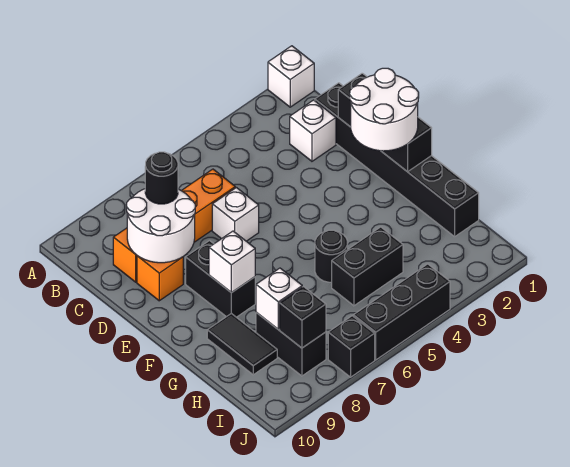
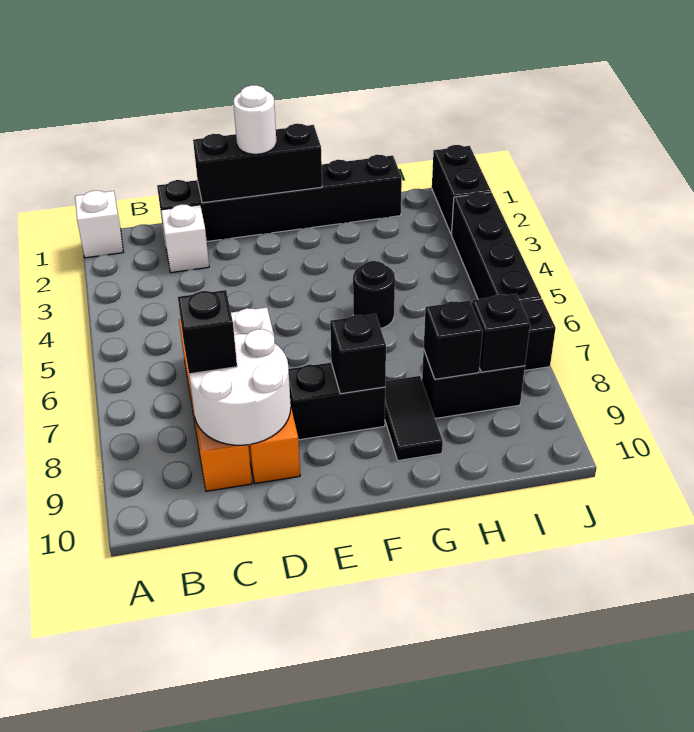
black round brick C8 level 3 -> black brick C8 level 3
white round brick E1:F2 level 3 -> white round brick E1 level 3
white brick F8 level 2 -> black brick F8 level 2
black tile G9:H9 level 1 -> black tile G8:G9 level 1
black brick H4:H5 level 1 -> black brick J1:J2 level 1
white brick H8 level 2 -> black brick H8 level 2
black brick J4:J6 level 1 -> black brick J3:J6 level 1

